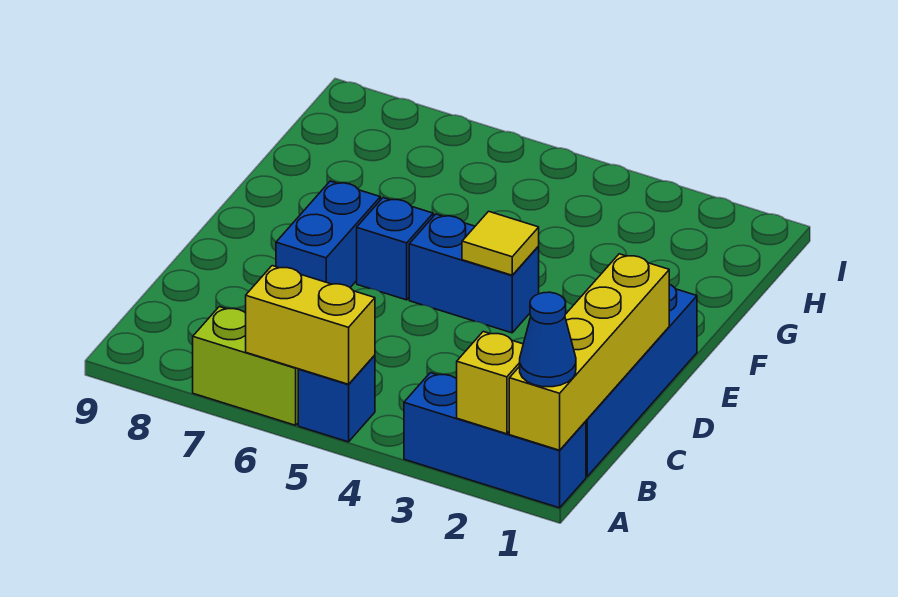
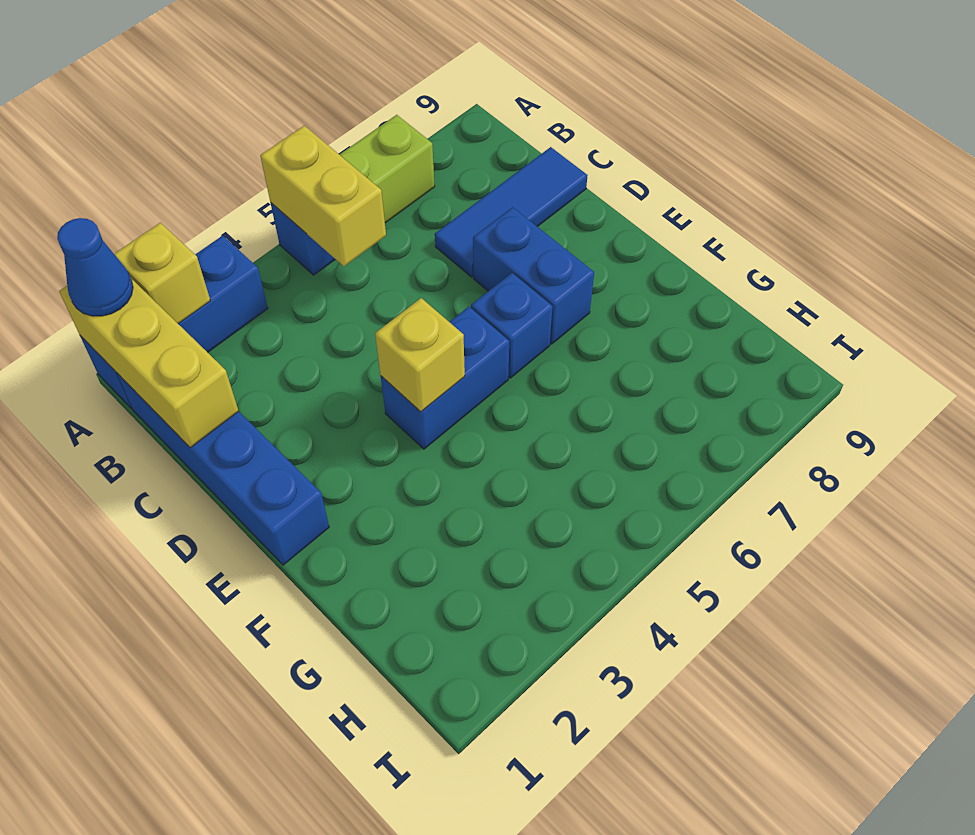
yellow brick A1:D1 level 2 -> yellow brick A1:C1 level 2
yellow brick A5:A6 level 2 -> yellow brick A5:B5 level 2
none -> blue tile C7:C9 level 1
yellow tile E4 level 2 -> yellow brick E4 level 2

